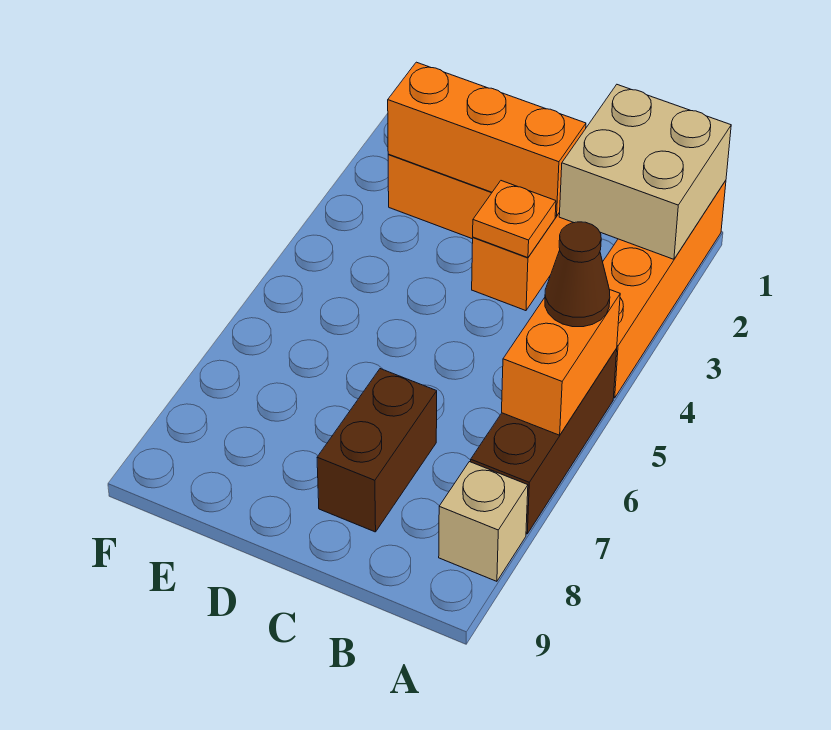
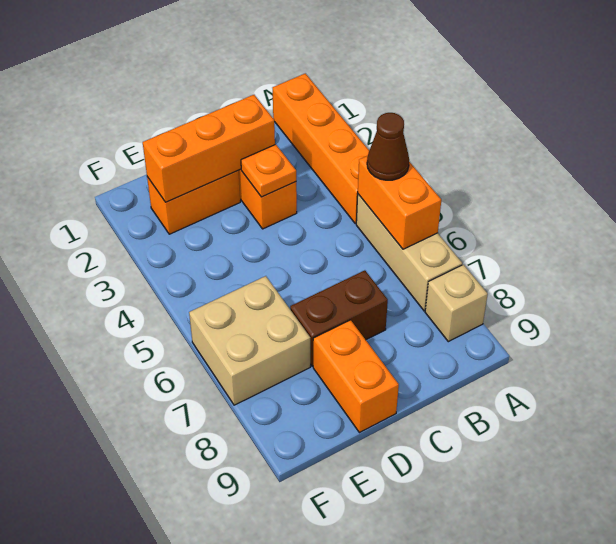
tan brick A1:B2 level 2 -> tan brick E6:F7 level 1
brown brick A5:A7 level 1 -> tan brick A5:A7 level 1
brown brick C7:C8 level 1 -> brown brick C7:D7 level 1
none -> orange brick D8:D9 level 1

